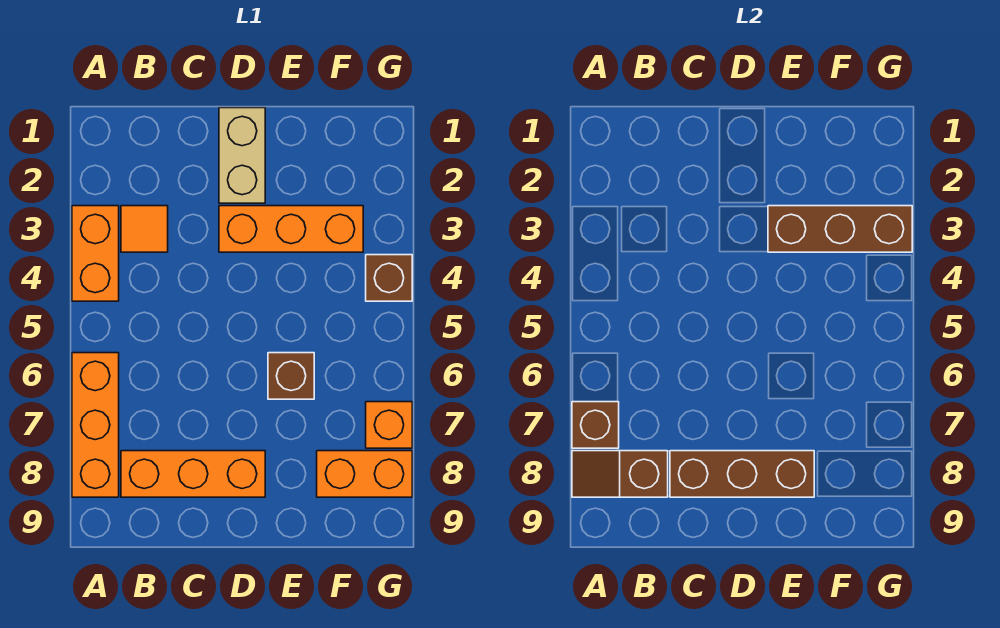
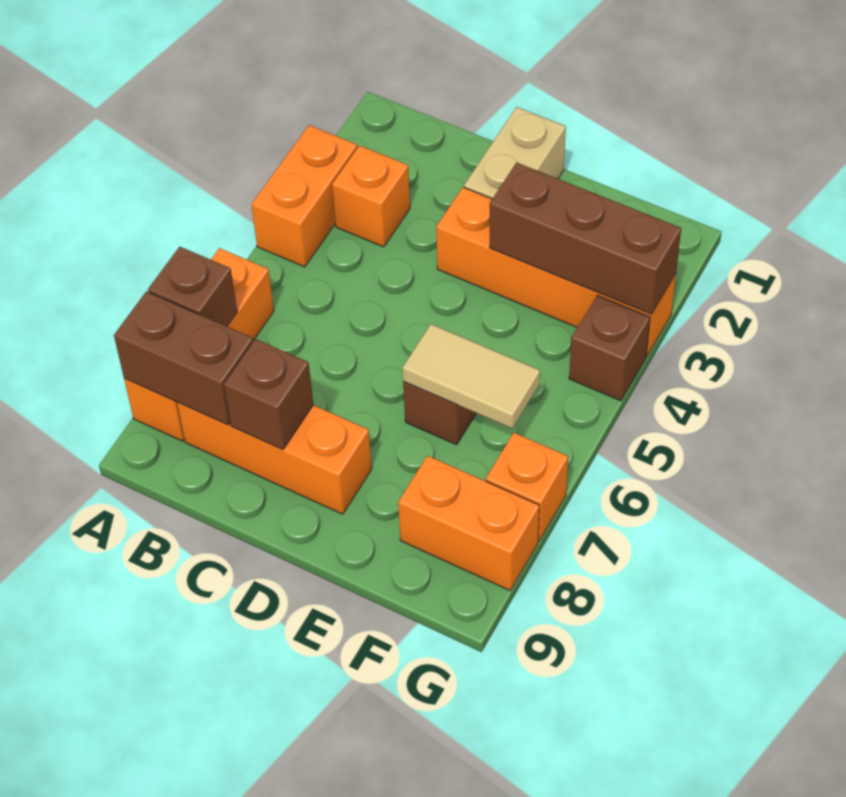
brown slope A8:B8 level 2 top B -> brown brick A8:B8 level 2
orange tile B3 level 1 -> orange brick B3 level 1
brown brick C8:E8 level 2 -> brown brick C8 level 2
orange brick D3:F3 level 1 -> orange brick D3:G3 level 1
none -> tan tile E6:F6 level 2

